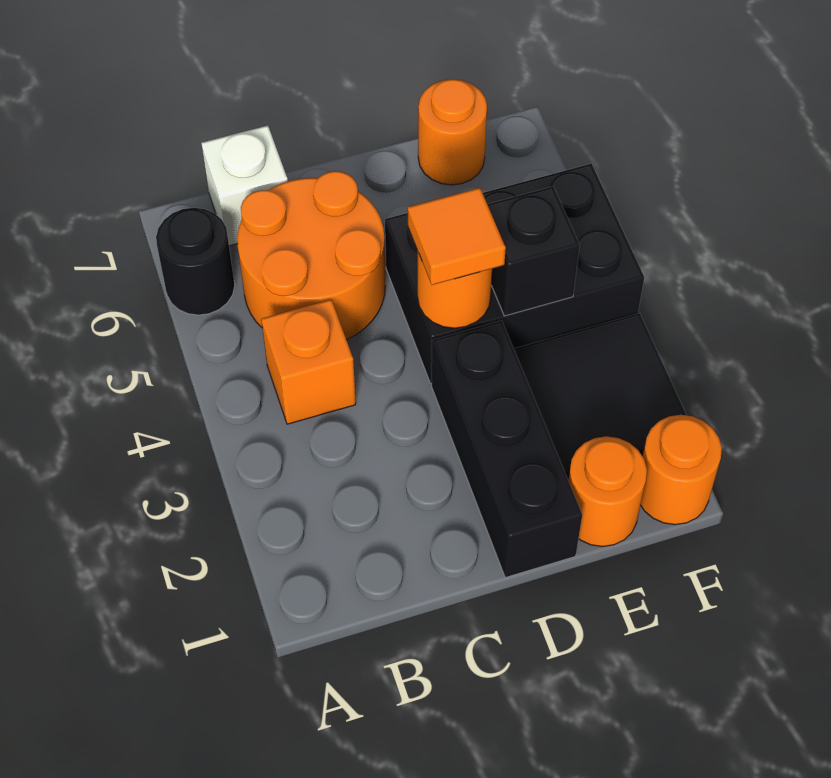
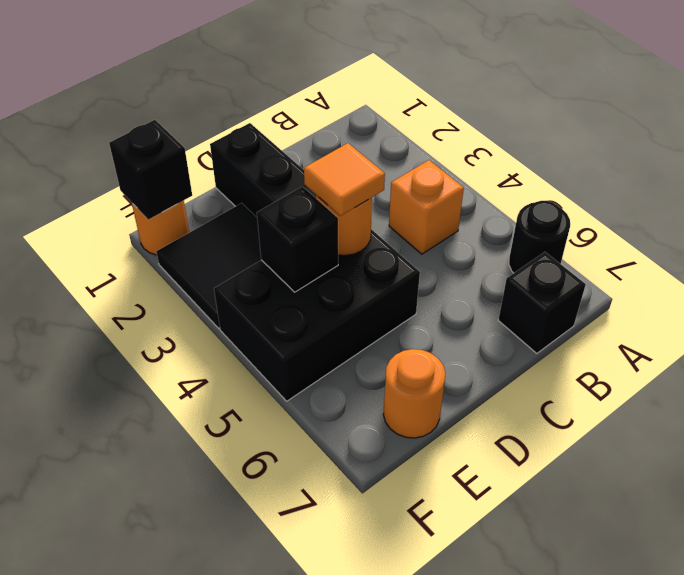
orange round brick B5:C6 level 1 -> none
white brick B7 level 1 -> black brick B7 level 1
orange round brick E1 level 1 -> none
none -> black brick F1 level 2

